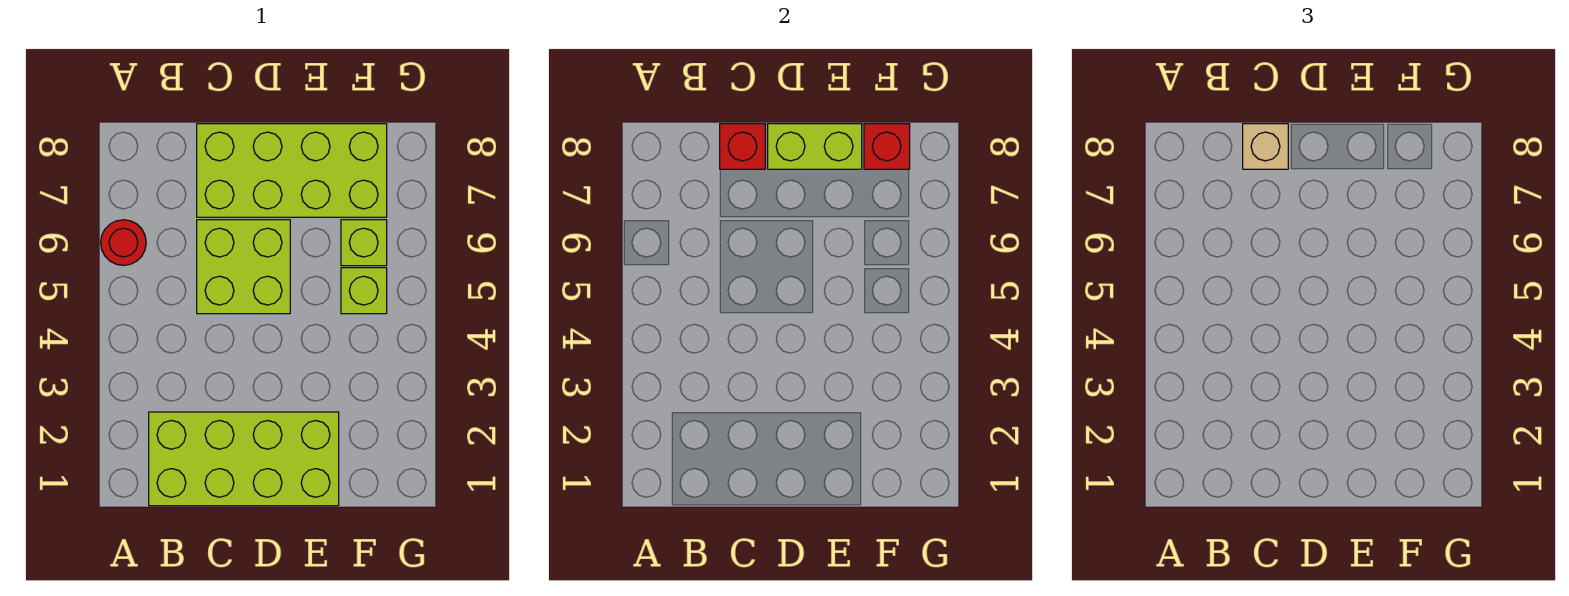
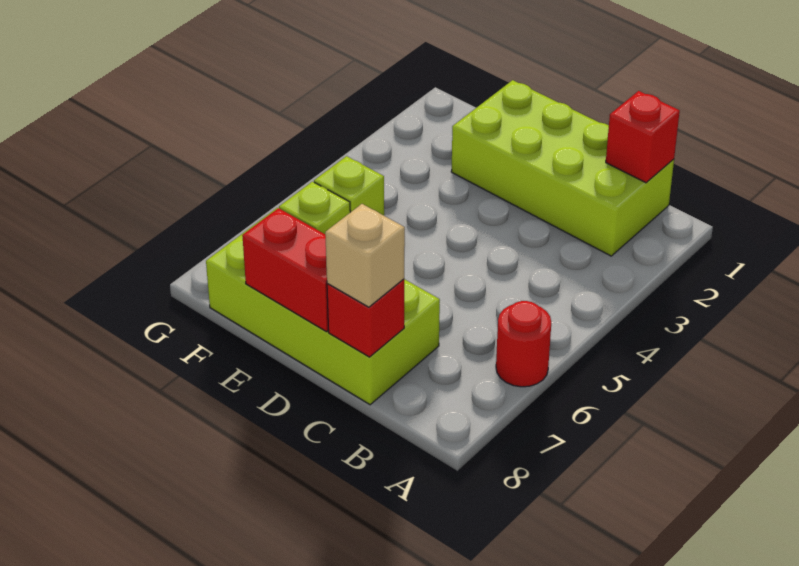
lime brick C5:D6 level 1 -> none
lime brick D8:E8 level 2 -> red brick D8:E8 level 2
red brick F8 level 2 -> red brick B1 level 2

